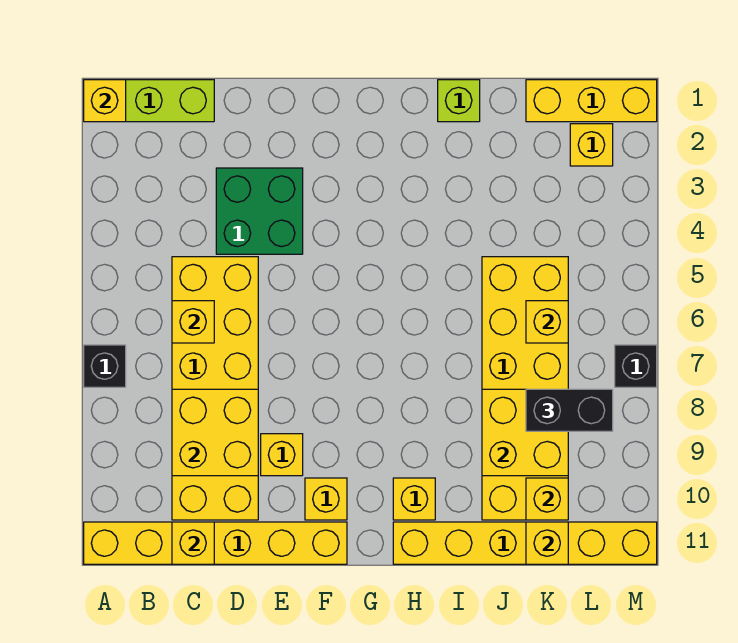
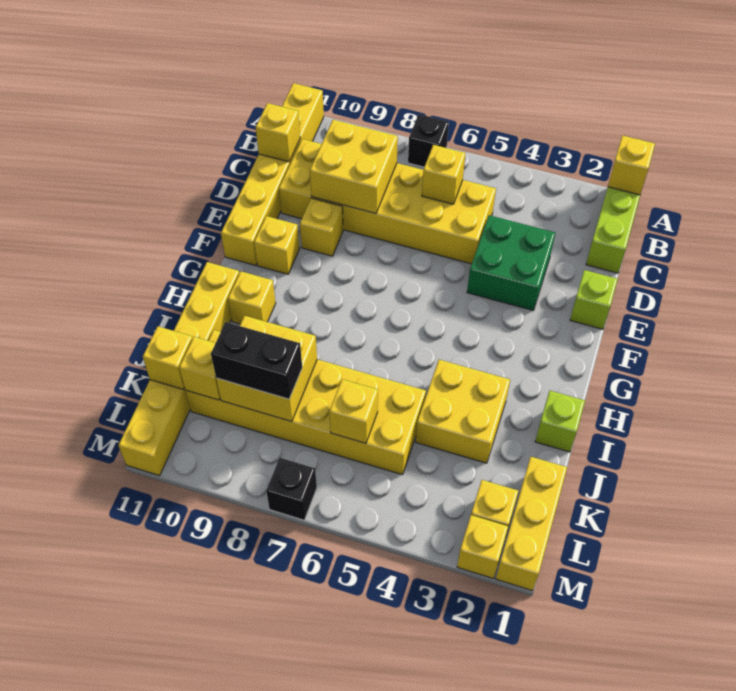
none -> lime brick E1 level 1
none -> yellow brick I3:J4 level 1
black brick K8:L8 level 3 -> black brick K8:K9 level 3
none -> yellow brick M2 level 1

